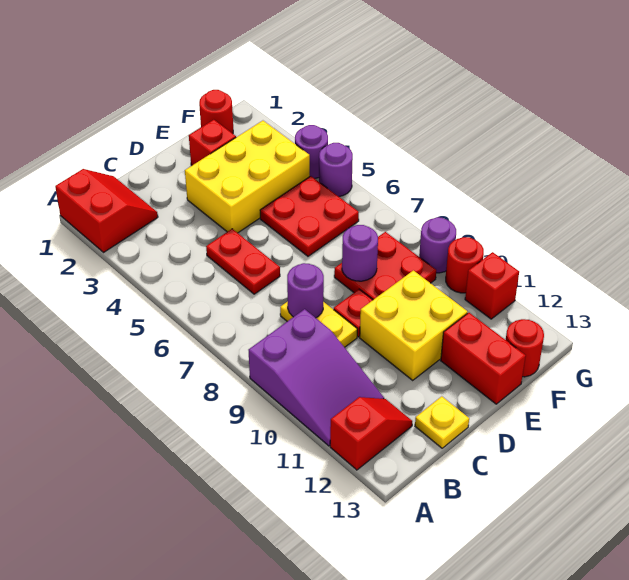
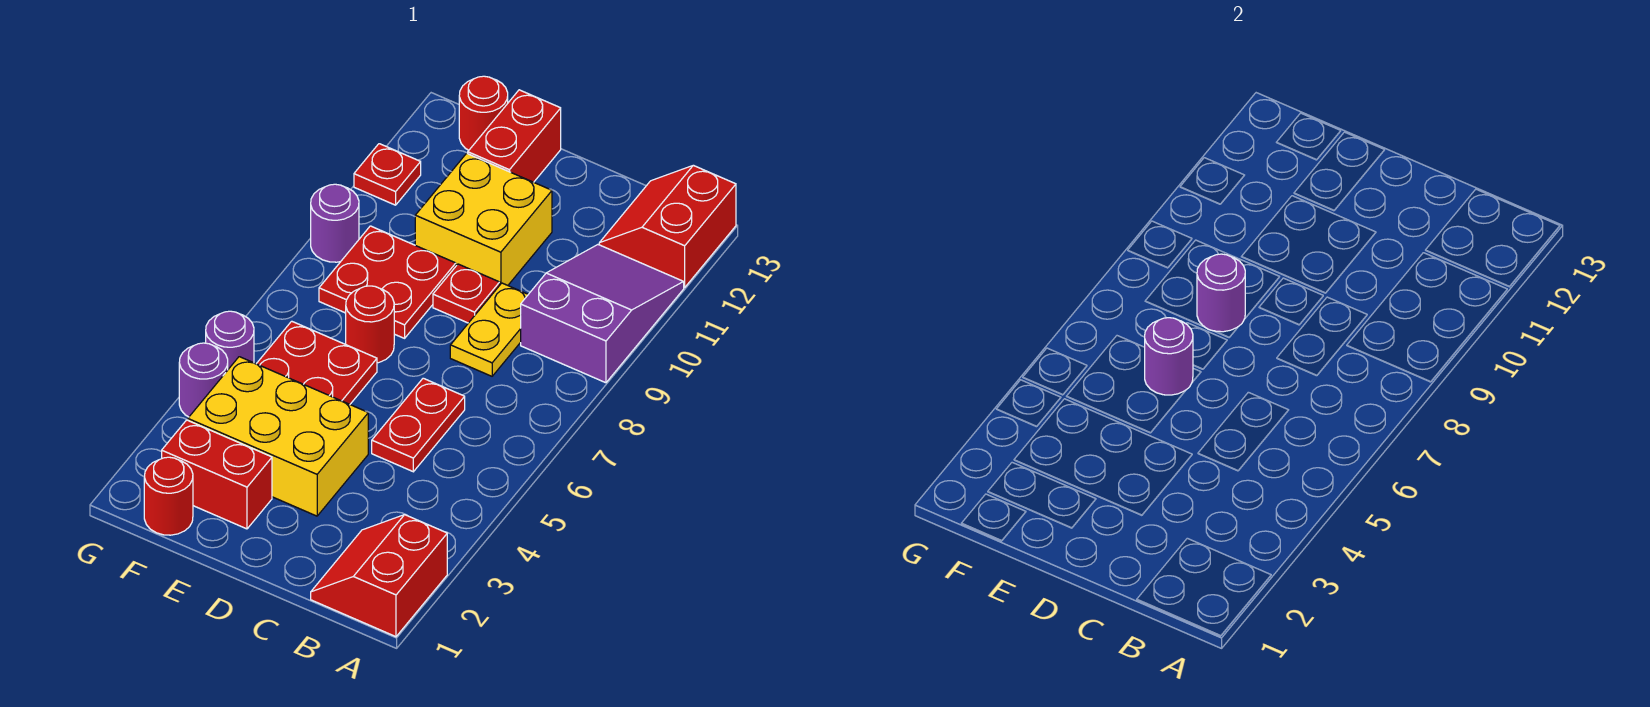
red slope A12:B12 level 1 top A -> red slope A12:B13 level 1 top A
purple round brick C8 level 2 -> purple round brick E6 level 2
yellow plate C13 level 1 -> none
red brick E2 level 1 -> red brick E2:F2 level 1
red round brick G10 level 1 -> red round brick E7 level 1
red brick G11 level 1 -> red plate G11 level 1

